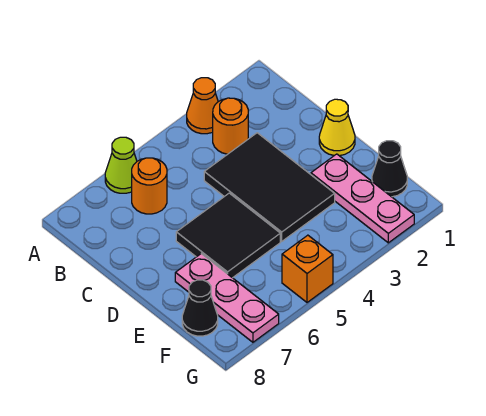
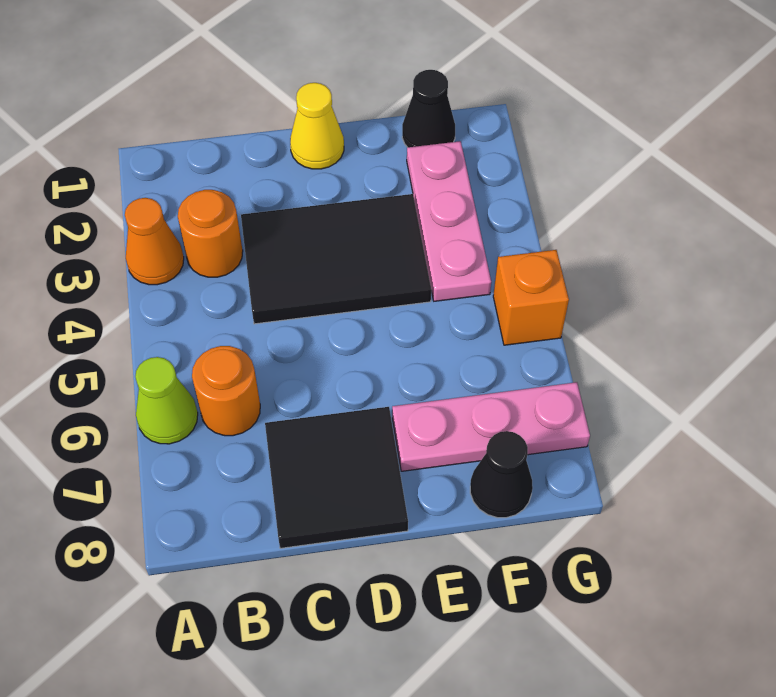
black tile D5:E6 level 1 -> black tile C7:D8 level 1
pink plate E2:G2 level 1 -> pink plate F2:F4 level 1

